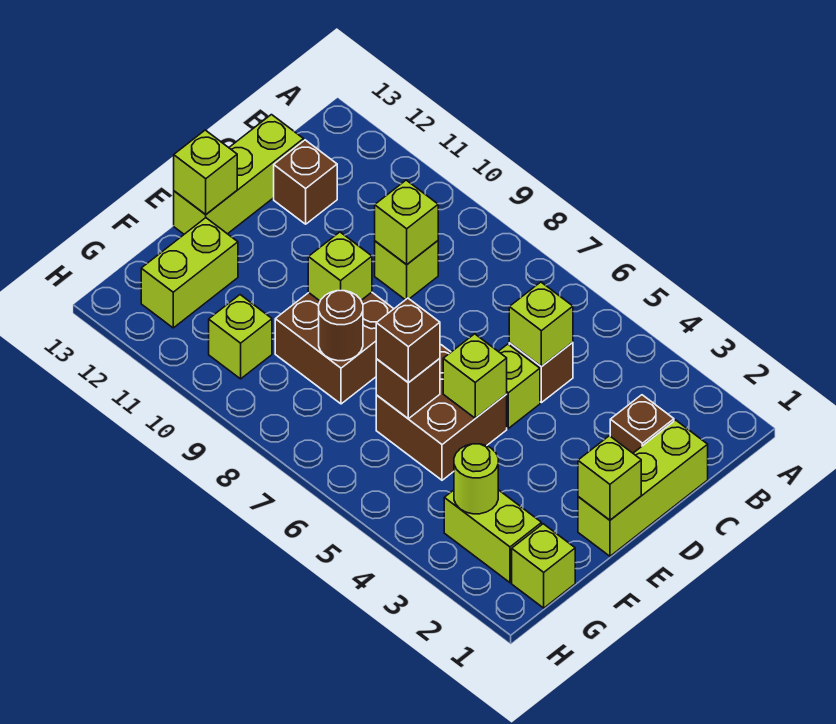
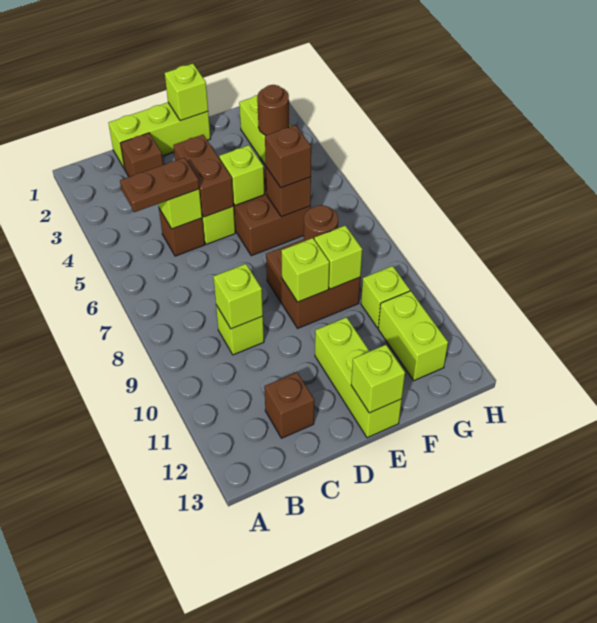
none -> brown plate B5:C5 level 3
lime brick C13:E13 level 1 -> lime brick E11:E13 level 1
none -> brown brick D4:D5 level 2
lime brick F12:G12 level 1 -> lime brick G11:G12 level 1
lime brick G1 level 1 -> lime brick F9 level 2
lime round brick G3 level 2 -> brown round brick G3 level 2

